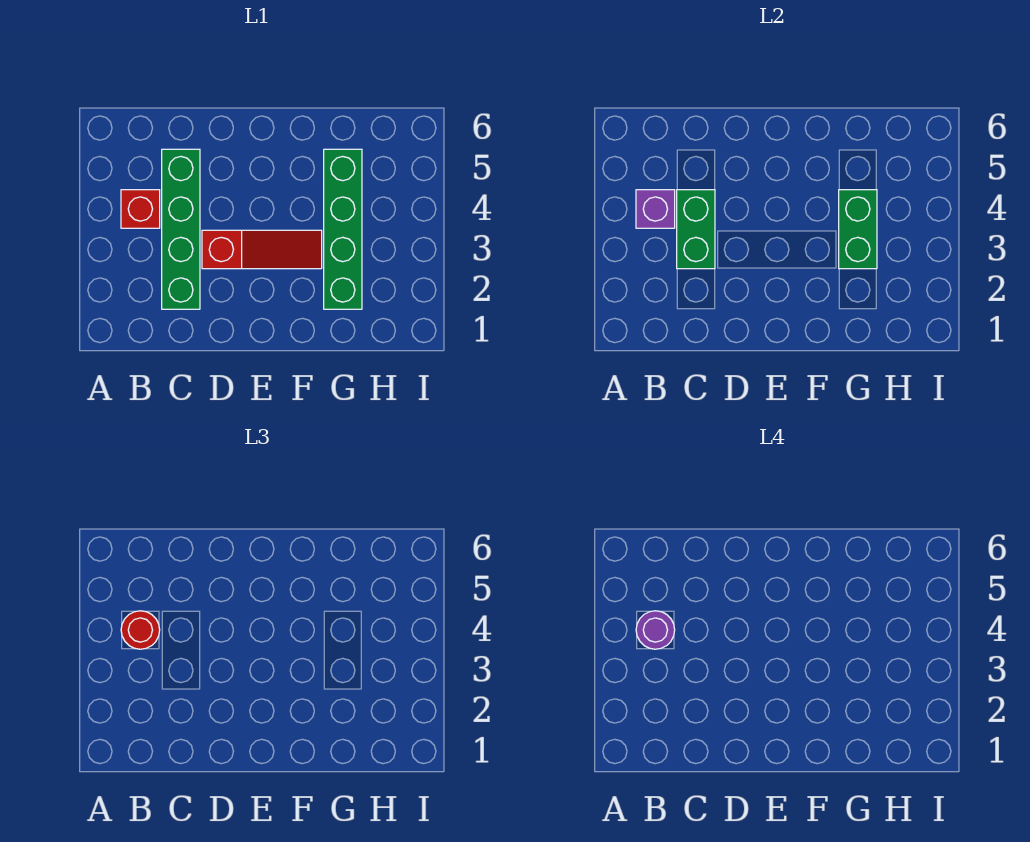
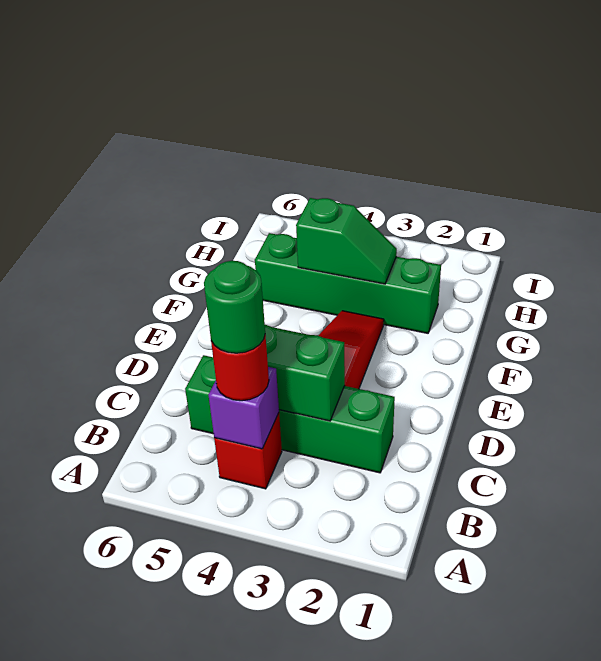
purple round brick B4 level 4 -> green round brick B4 level 4
green brick G3:G4 level 2 -> green slope G3:G4 level 2 top 4

